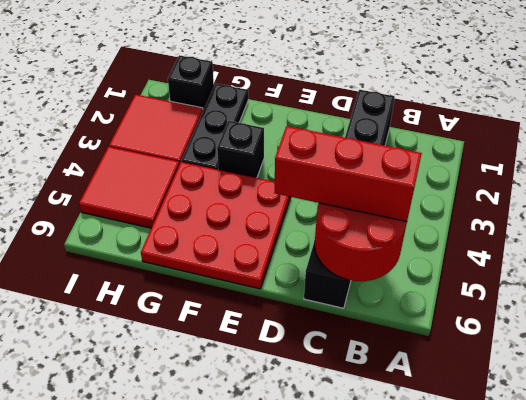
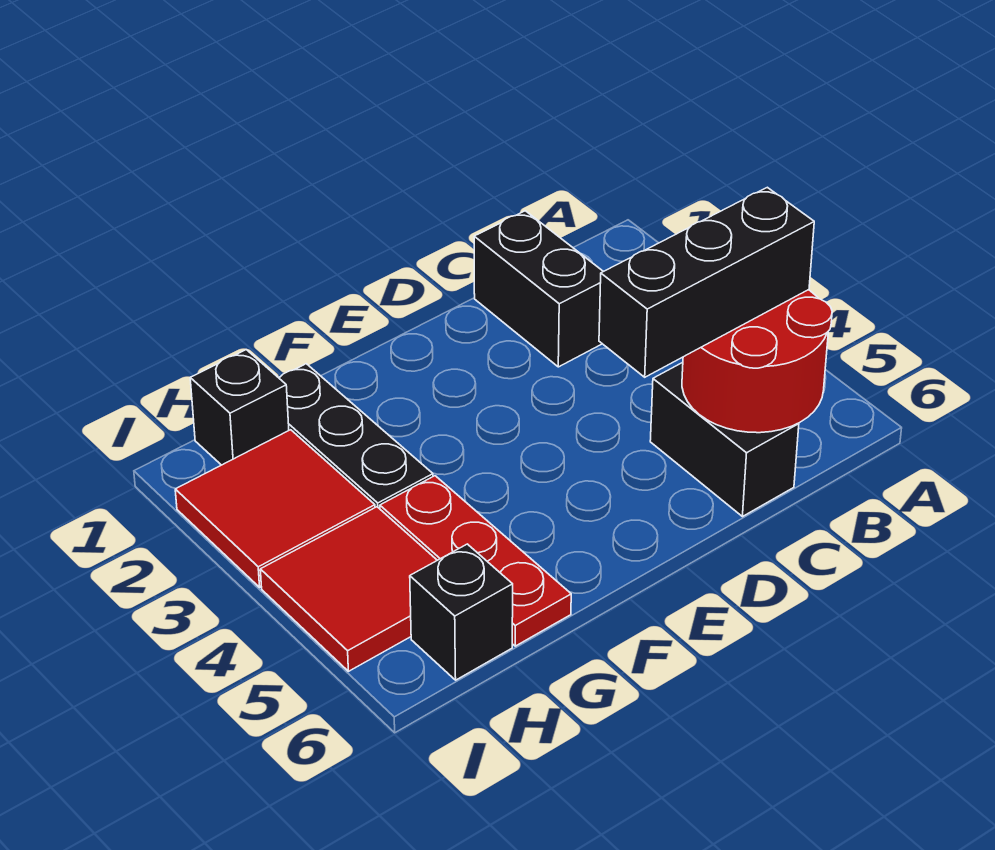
red brick B5:D5 level 3 -> black brick B5:D5 level 3
red plate E4:G6 level 1 -> red plate G4:G6 level 1
black brick F3 level 1 -> black brick H6 level 1

